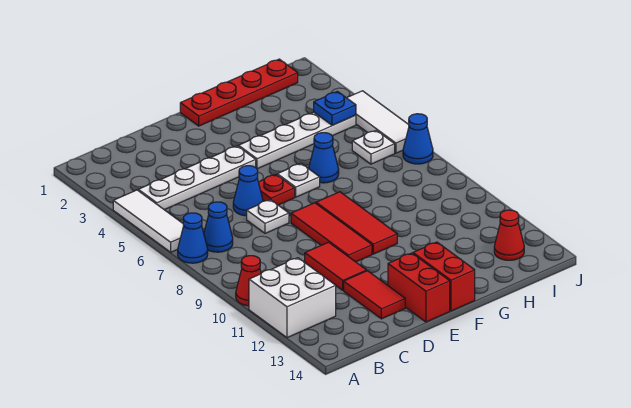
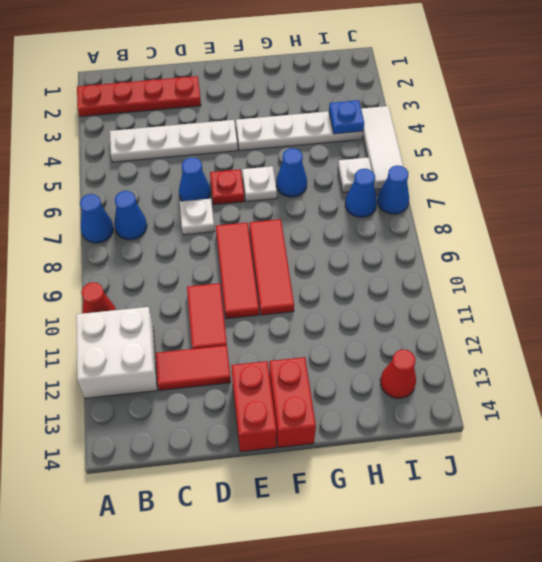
white tile A4:A6 level 1 -> none
red tile D12:D13 level 1 -> red tile C12:D12 level 1
red plate F1:I1 level 1 -> red plate A2:D2 level 1
none -> blue cone I7 level 1

